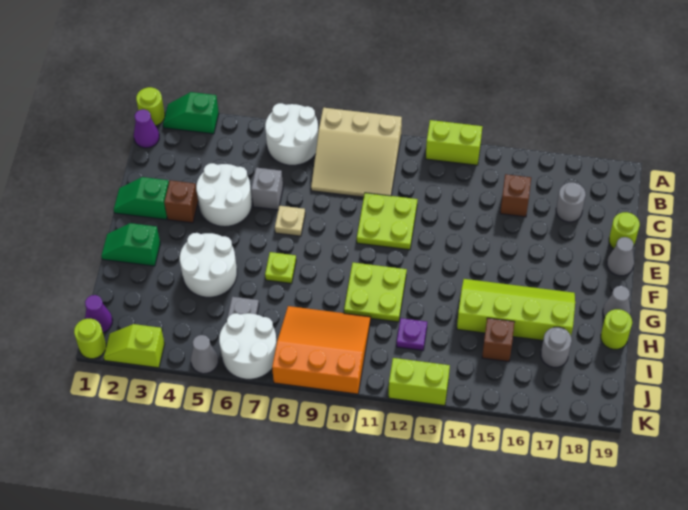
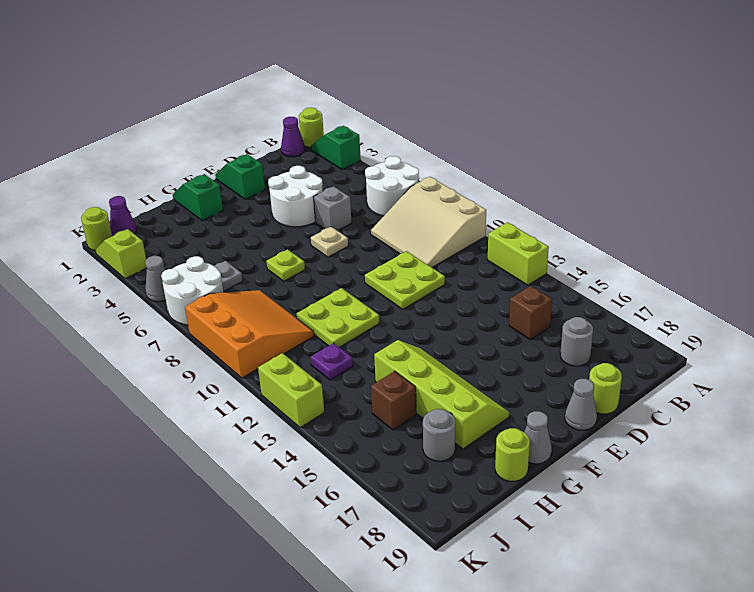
brown brick E3 level 1 -> none
white round brick G4:H5 level 1 -> none

